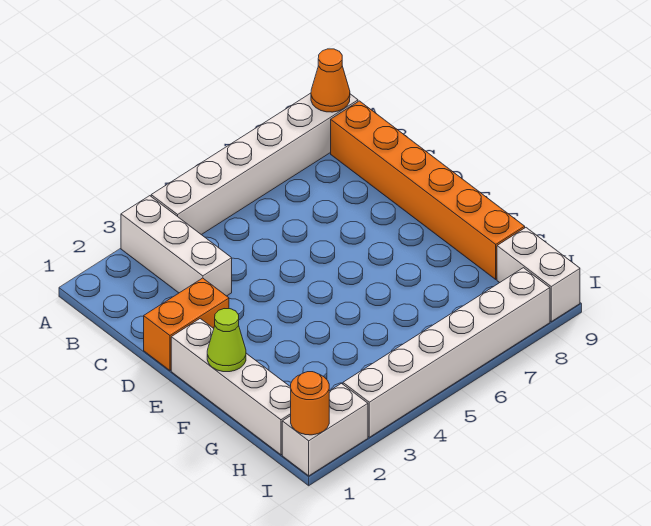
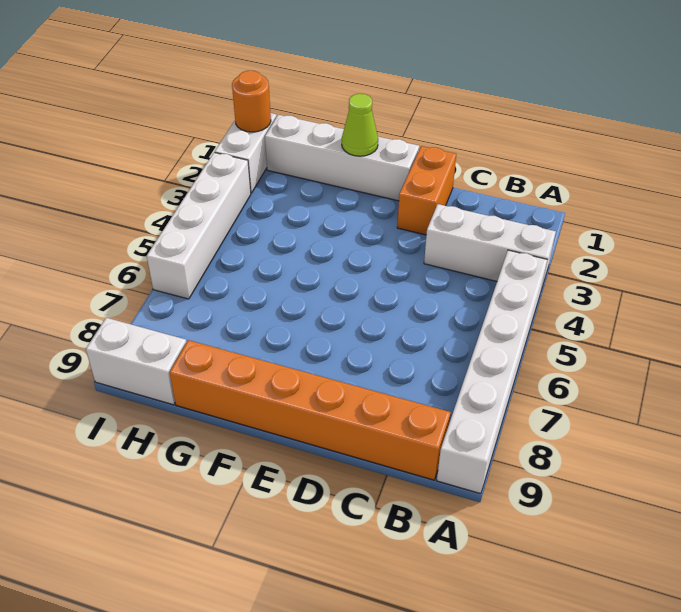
orange cone A9 level 2 -> none
white brick I3:I8 level 1 -> white brick I3:I6 level 1

